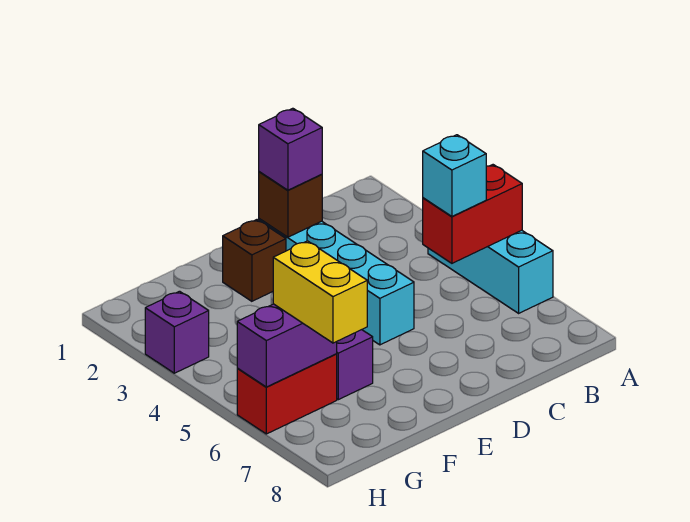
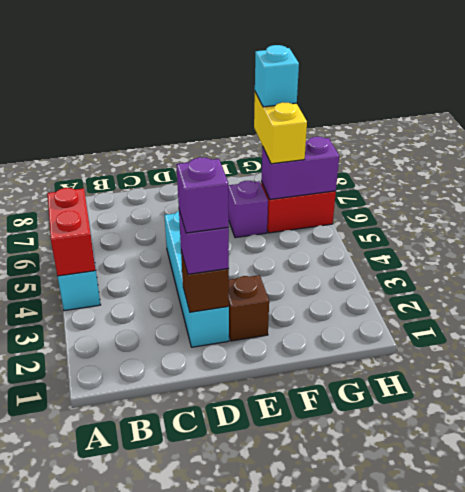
red brick A5:B5 level 2 -> red brick A4:A5 level 2
cyan brick B5 level 3 -> cyan brick G7 level 4
purple brick H3 level 1 -> purple brick D2 level 4

